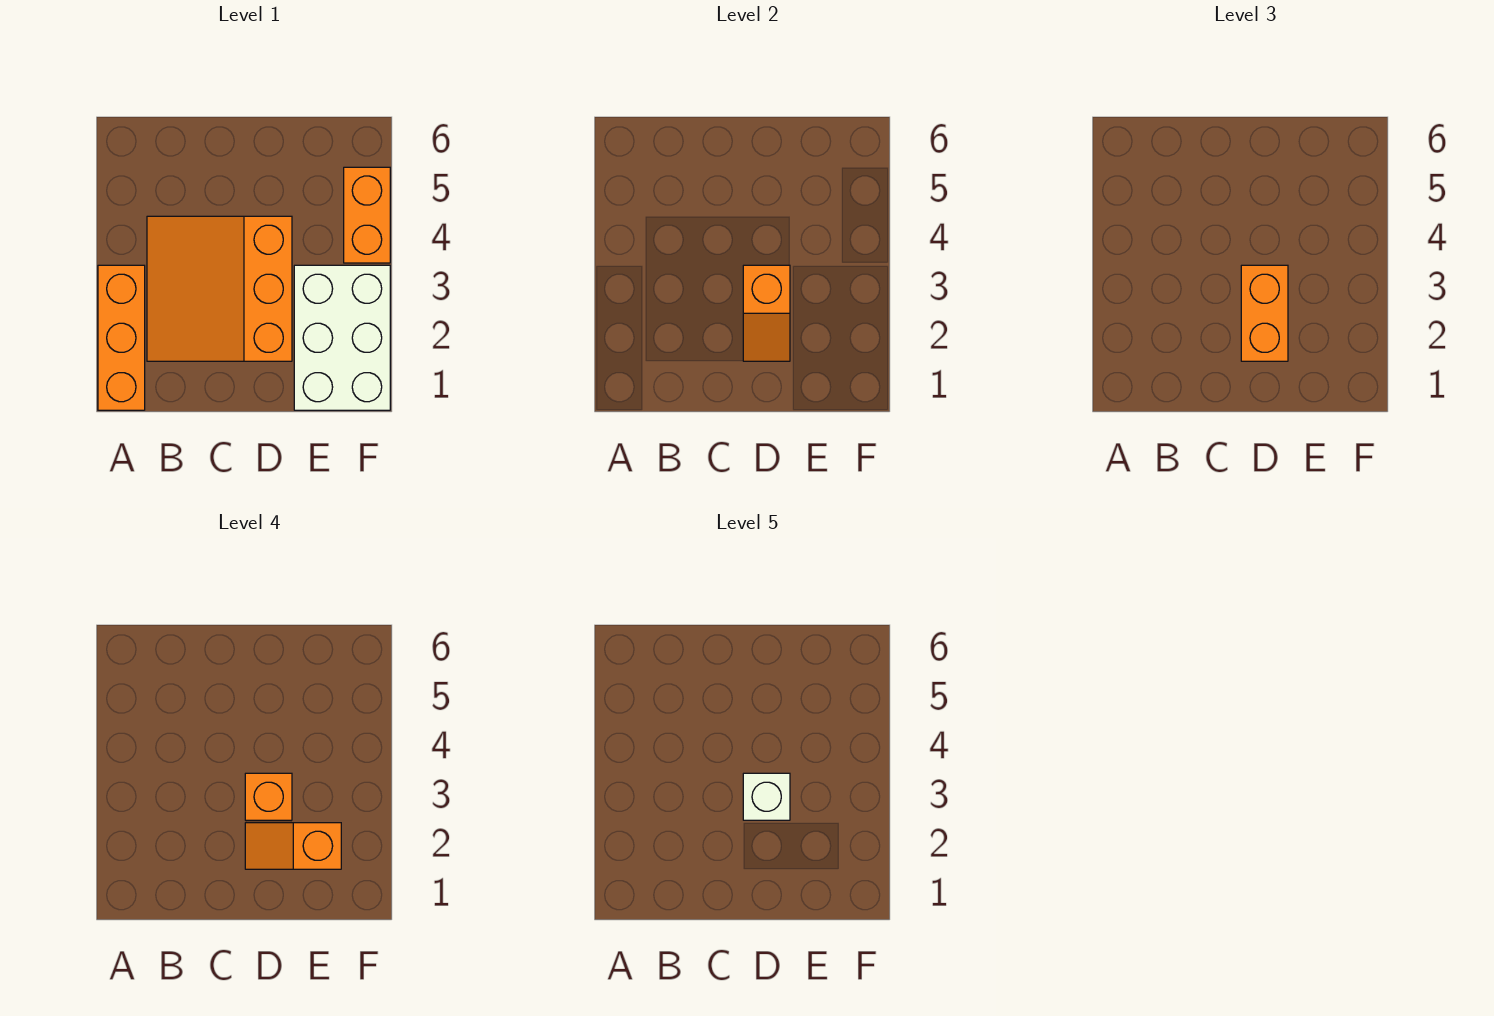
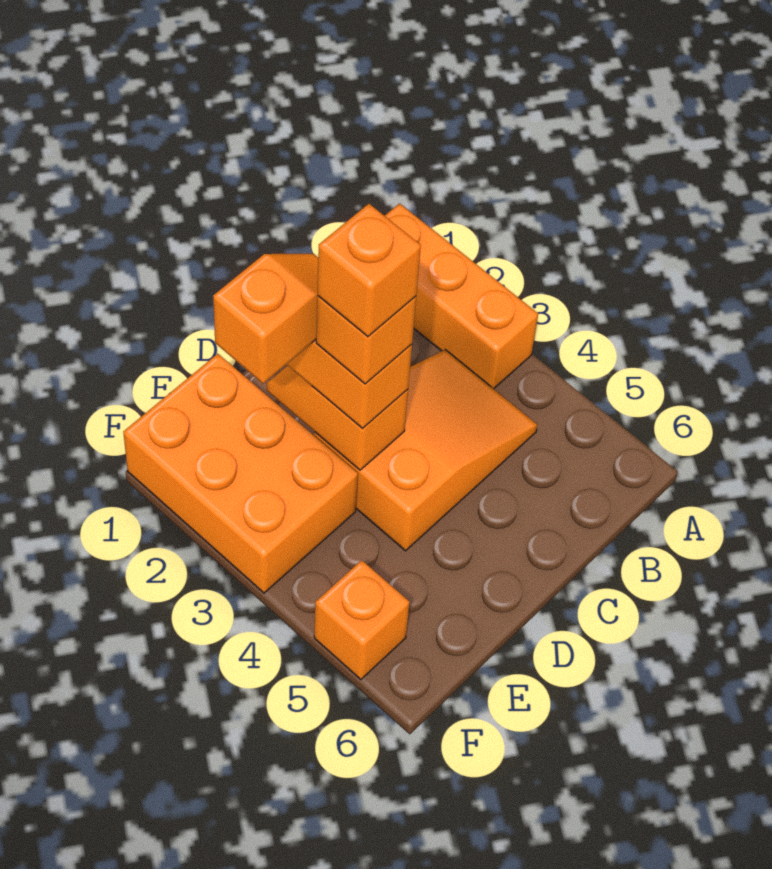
orange slope B2:D4 level 1 top D -> orange slope B3:D4 level 1 top D
white brick D3 level 5 -> orange brick D3 level 5
white brick E1:F3 level 1 -> orange brick E1:F3 level 1
orange brick F4:F5 level 1 -> orange brick F5 level 1

